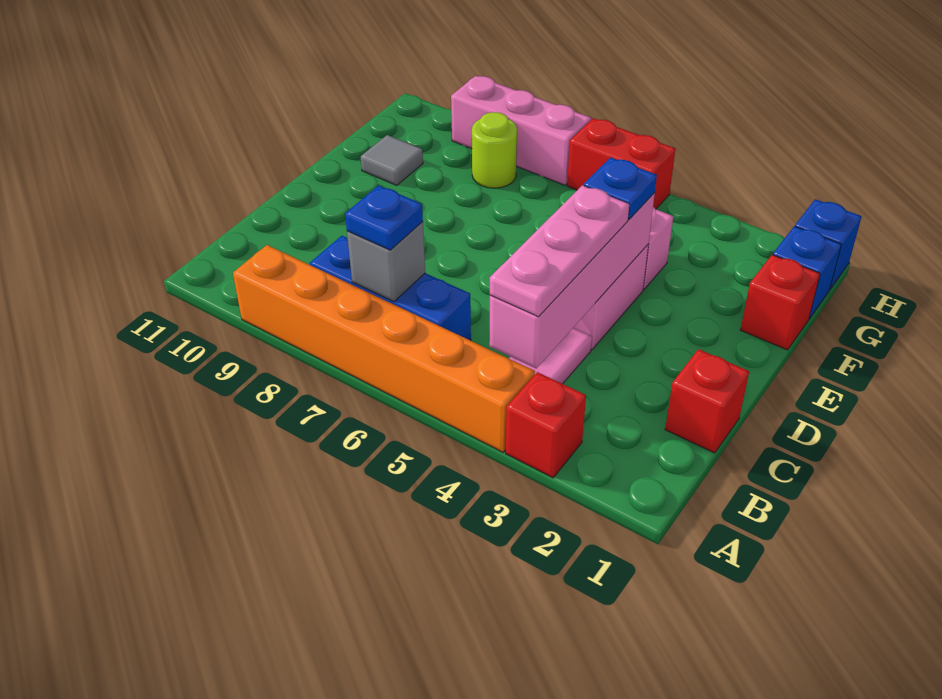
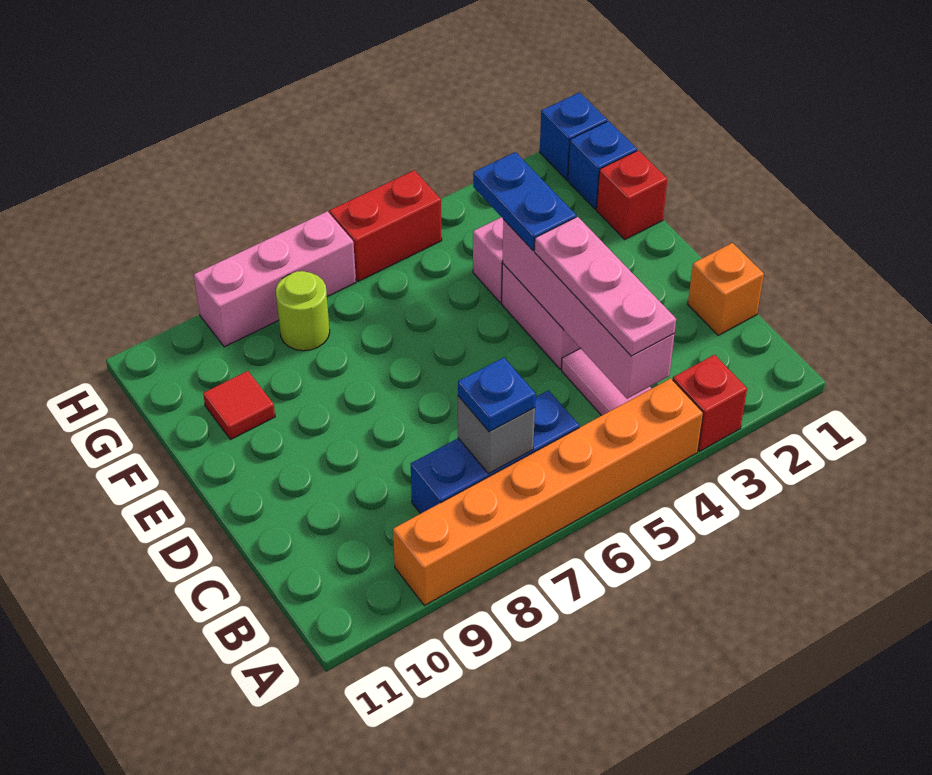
red brick C1 level 1 -> orange brick C1 level 1
blue plate E4 level 3 -> blue plate E4:F4 level 3
grey tile F10 level 1 -> red tile F10 level 1

